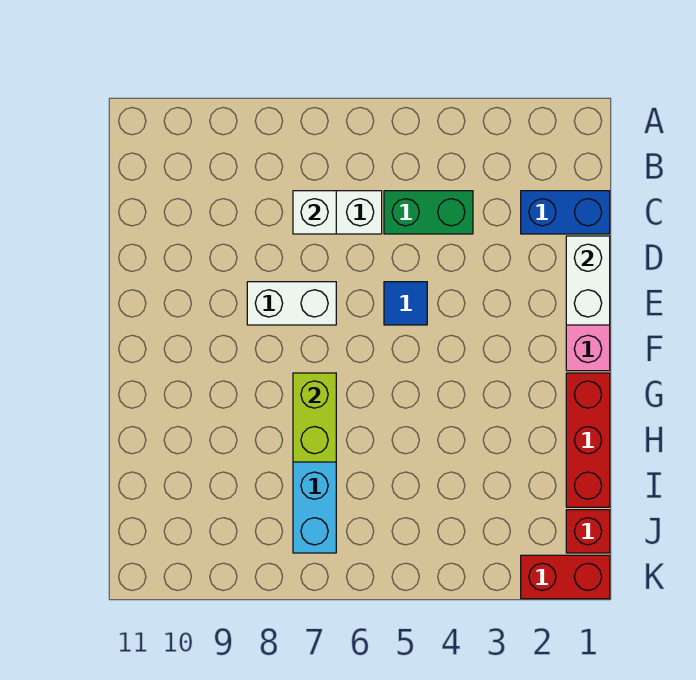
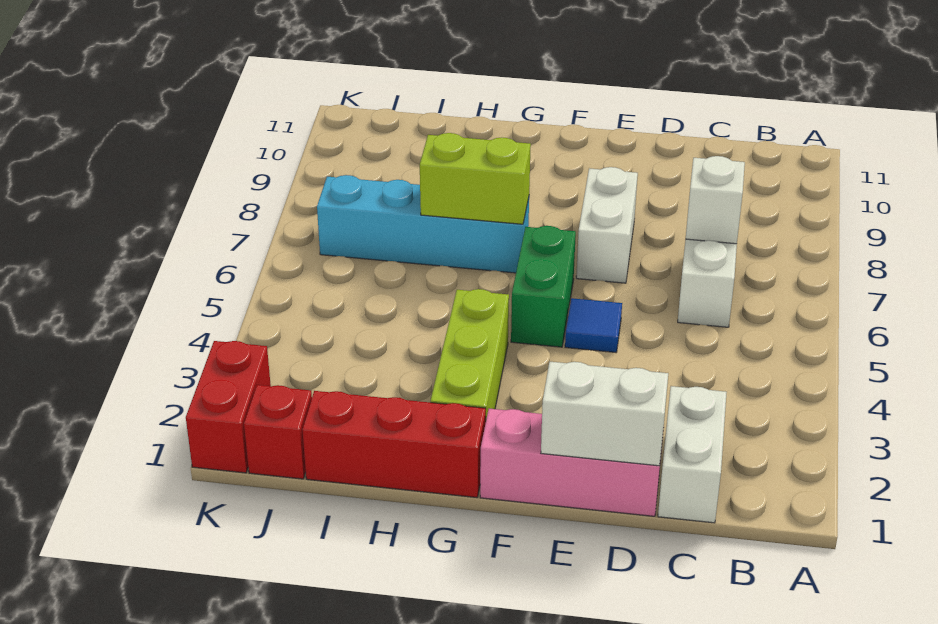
blue brick C1:C2 level 1 -> white brick C1:C2 level 1
green brick C4:C5 level 1 -> green brick F5:F6 level 1
none -> lime brick G2:G4 level 1

